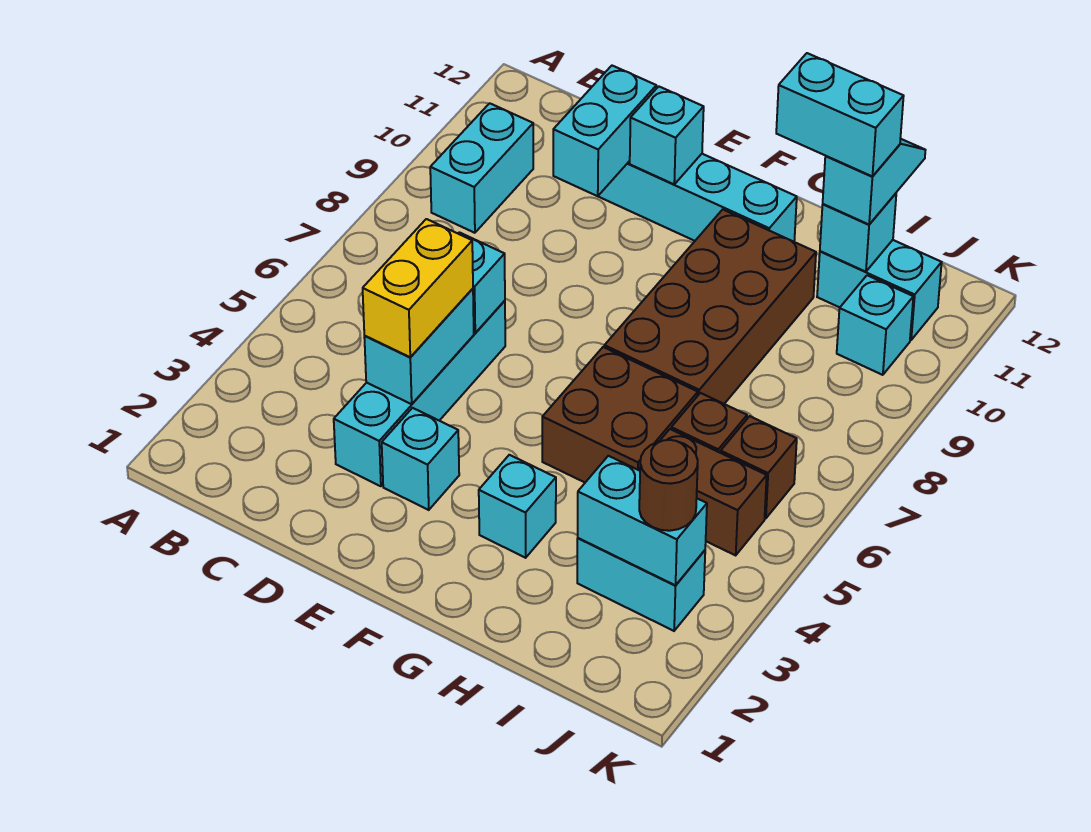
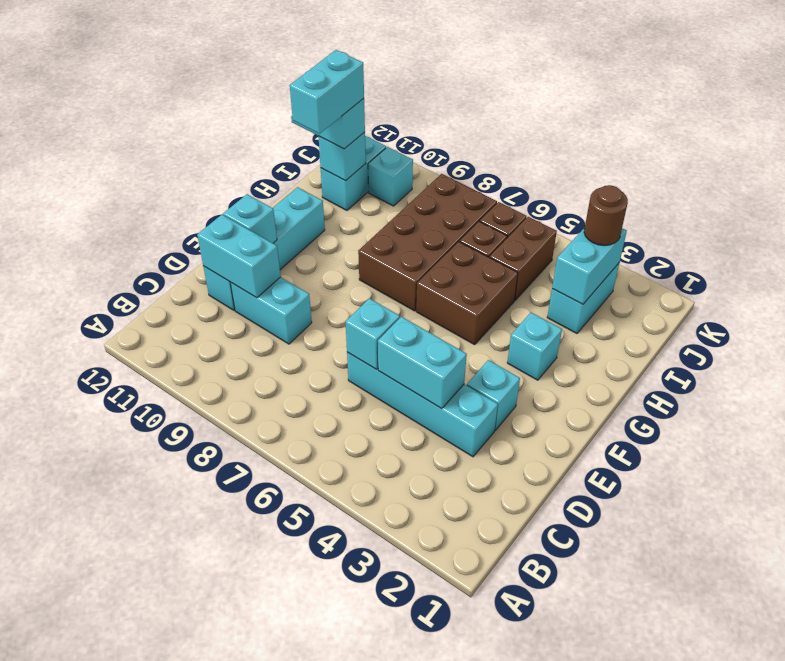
cyan brick B9:B10 level 1 -> cyan brick D9:D10 level 1
yellow brick D4:D5 level 3 -> none
brown brick G7:H10 level 1 -> brown brick G7:J8 level 1

